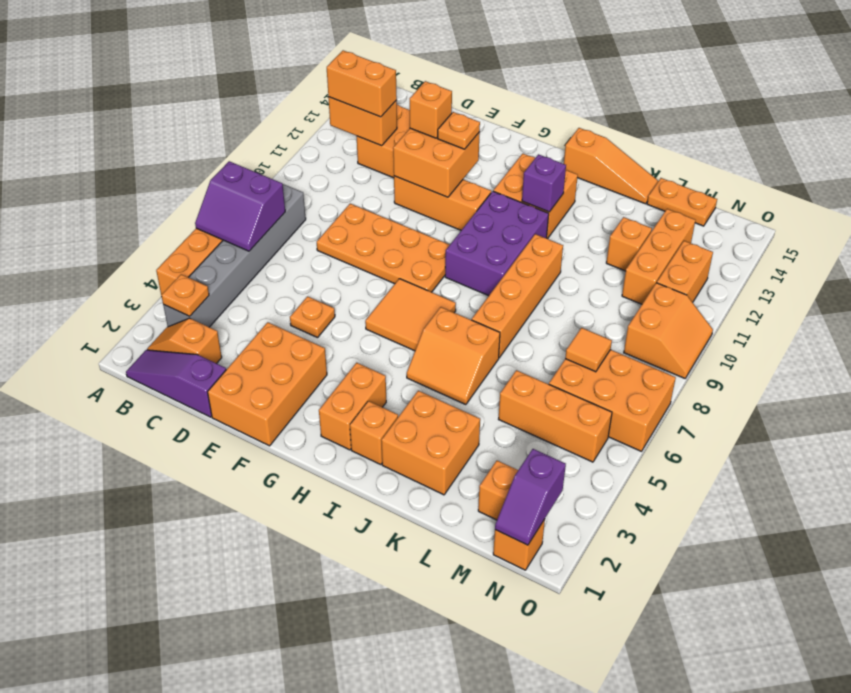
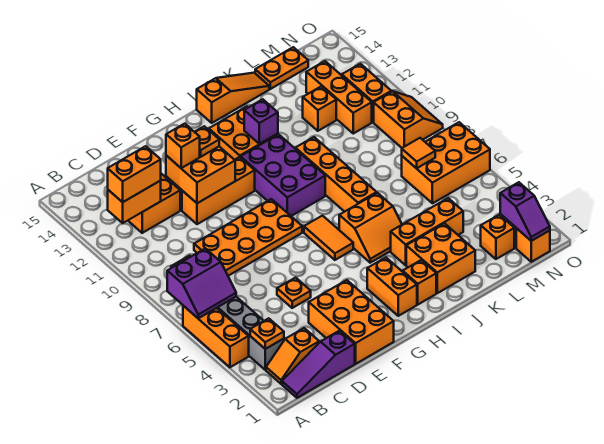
orange tile G6:H7 level 1 -> orange tile H6:H7 level 1
orange brick L5:N5 level 1 -> orange brick J4:L4 level 1

